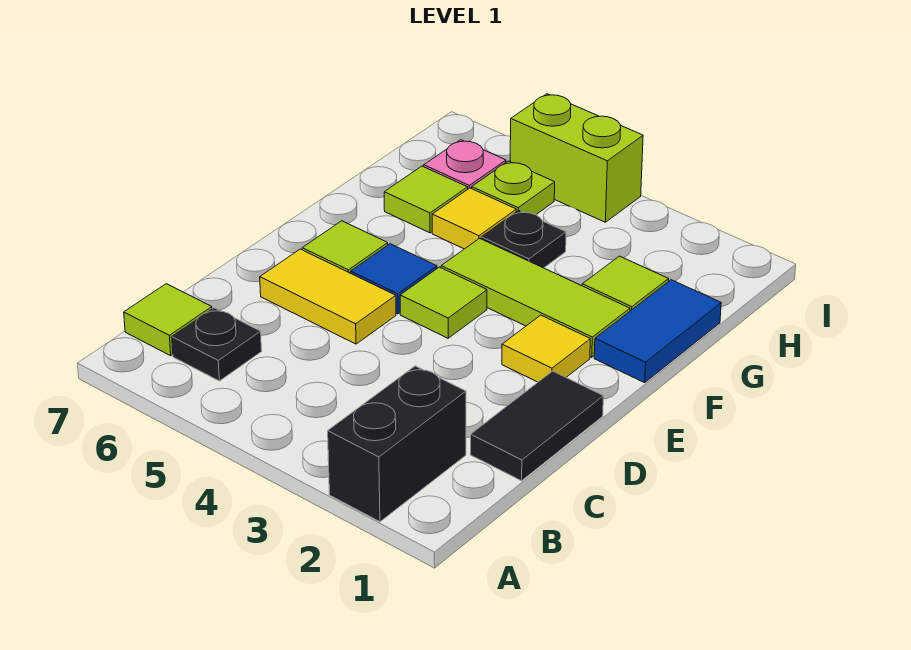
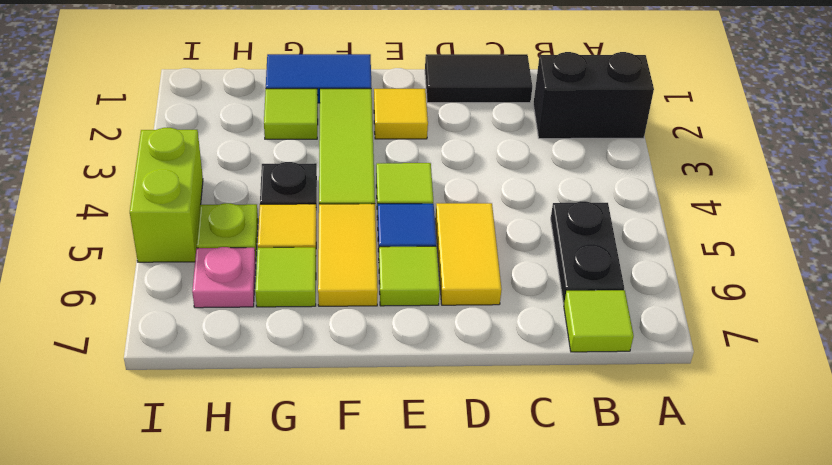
black plate B6 level 1 -> black plate B5:B6 level 1
none -> yellow tile F5:F6 level 1

